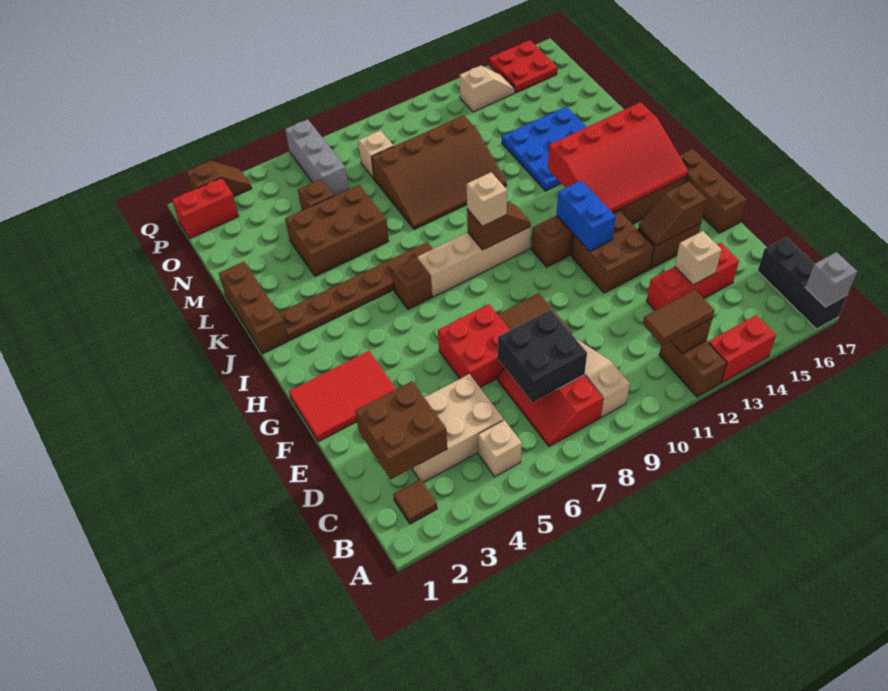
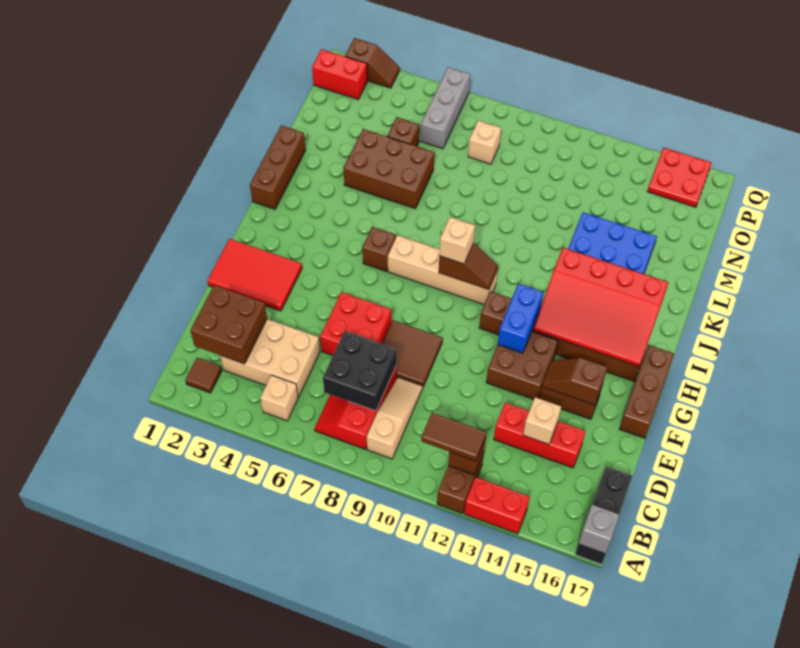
brown plate J2:J7 level 1 -> none
brown slope L8:N11 level 1 top N -> none
tan slope P13:P14 level 1 top 13 -> none

